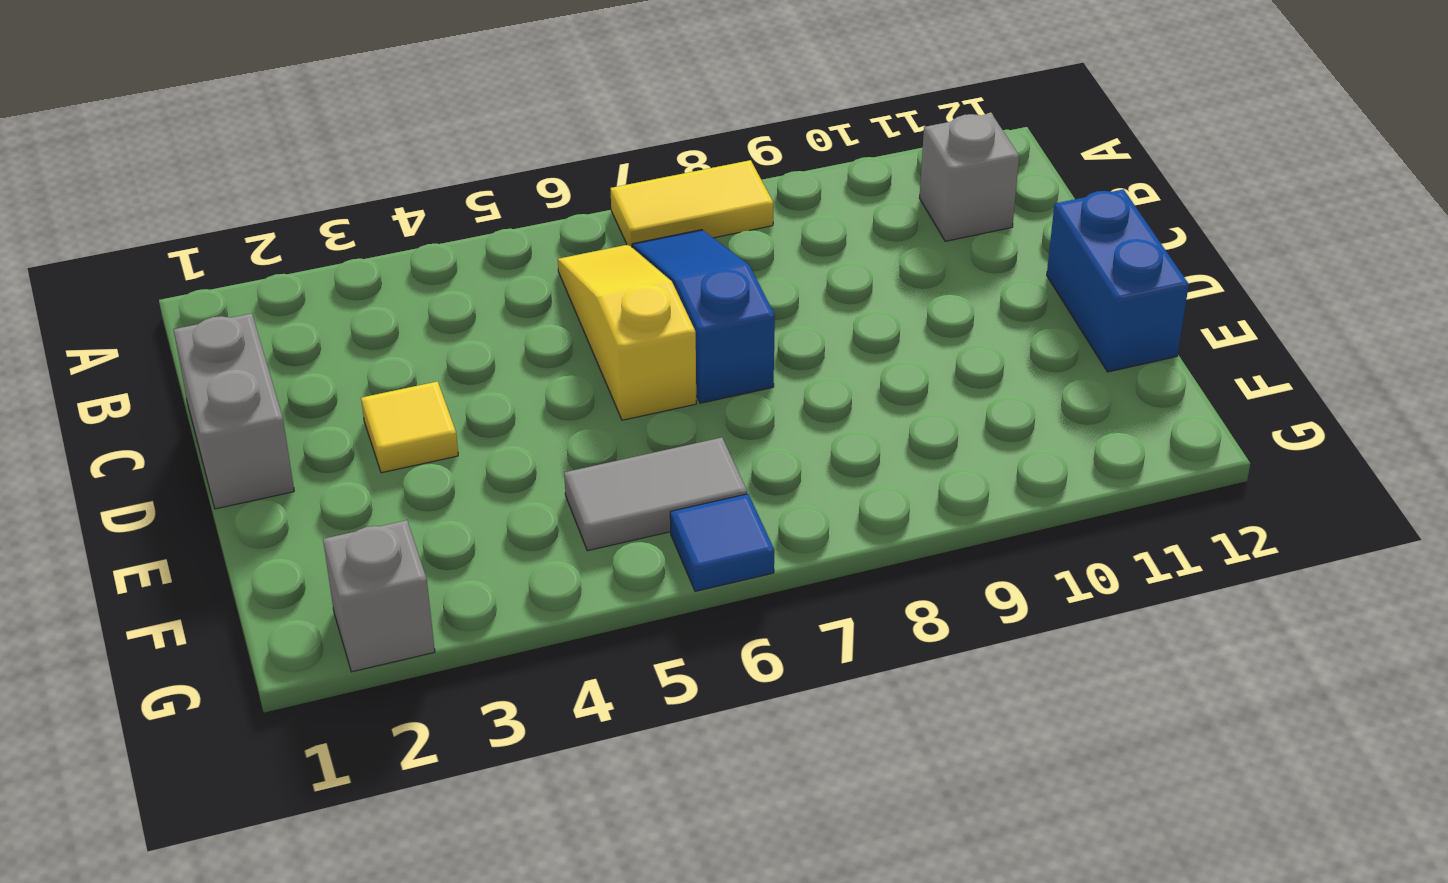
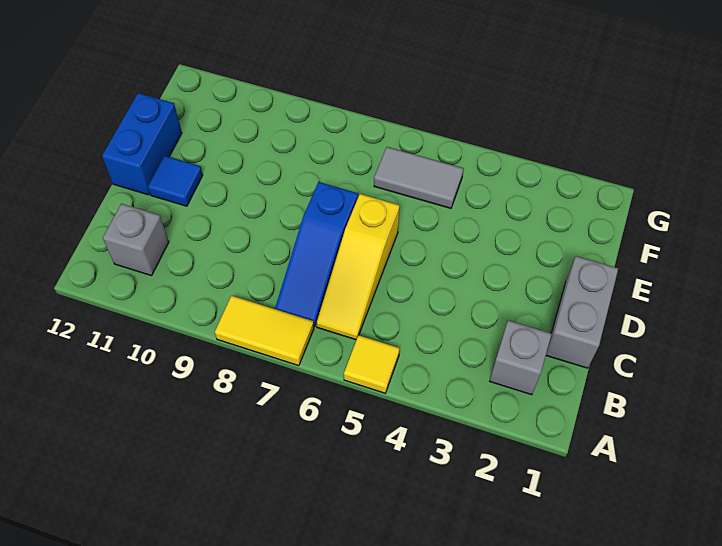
yellow tile D3 level 1 -> yellow tile A5 level 1
grey brick G2 level 1 -> grey brick B2 level 1
blue tile G6 level 1 -> blue tile D11 level 1

